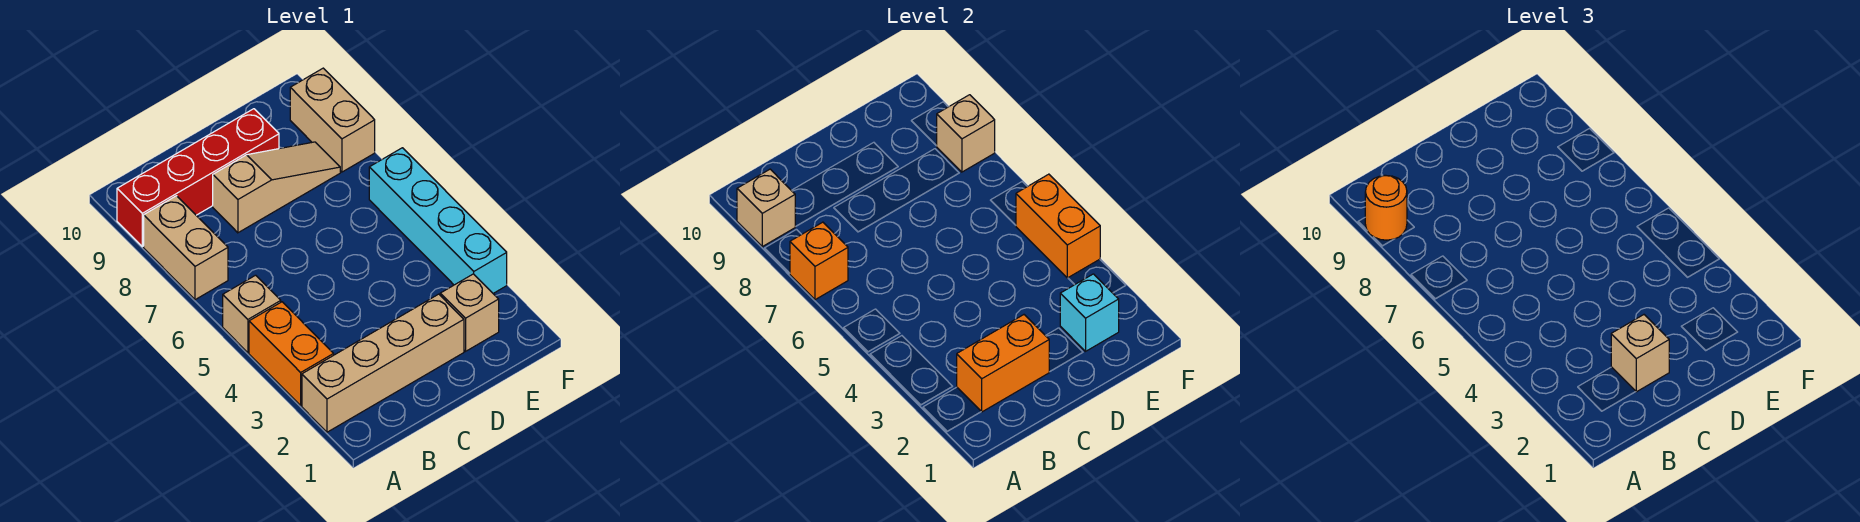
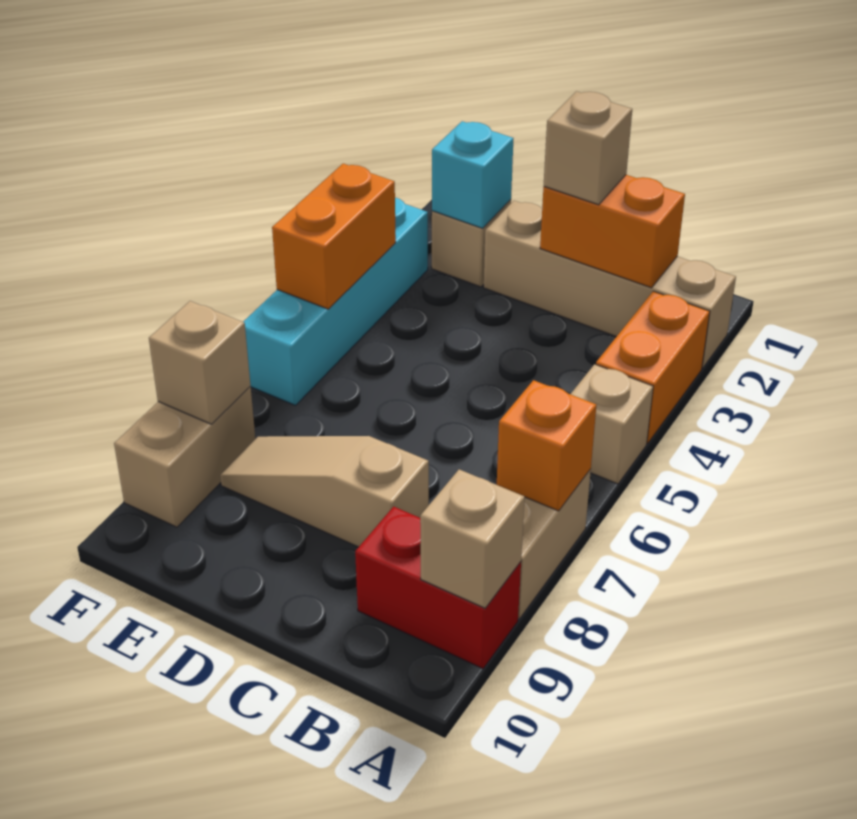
red brick A9:D9 level 1 -> red brick A9:B9 level 1
orange round brick A9 level 3 -> none

